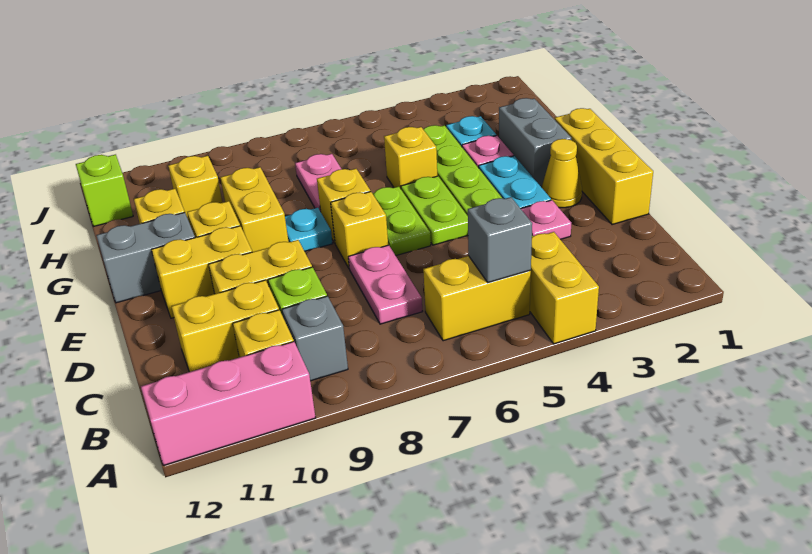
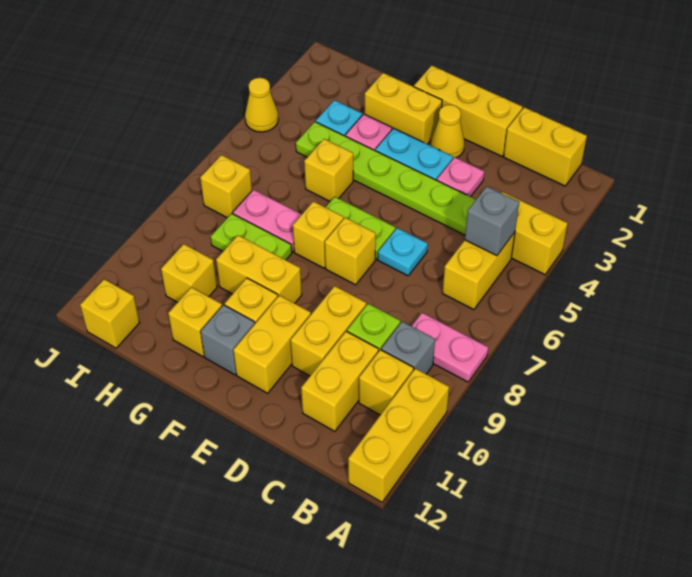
pink brick A10:A12 level 1 -> yellow brick A10:A12 level 1
none -> yellow brick B1:C1 level 1
pink plate C7:D7 level 1 -> pink plate A8:B8 level 1
lime plate E5:F5 level 1 -> lime plate G8:H8 level 1
grey brick F2:G2 level 1 -> yellow brick F2:G2 level 1
cyan plate F8 level 1 -> cyan plate D6 level 1
grey brick F11:F12 level 1 -> grey brick F11 level 1
none -> yellow brick I7 level 1
lime brick I12 level 1 -> yellow brick I12 level 1
none -> yellow cone J4 level 1

